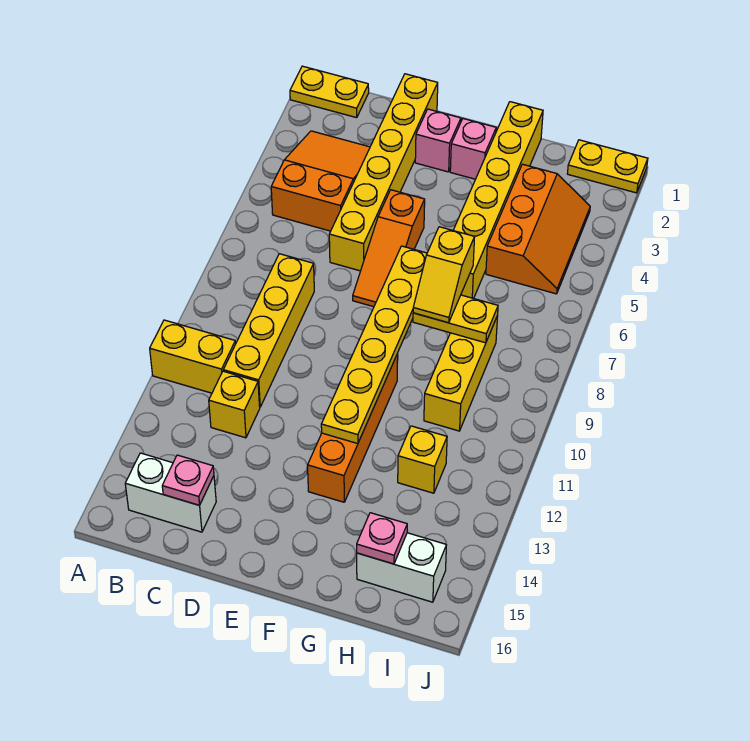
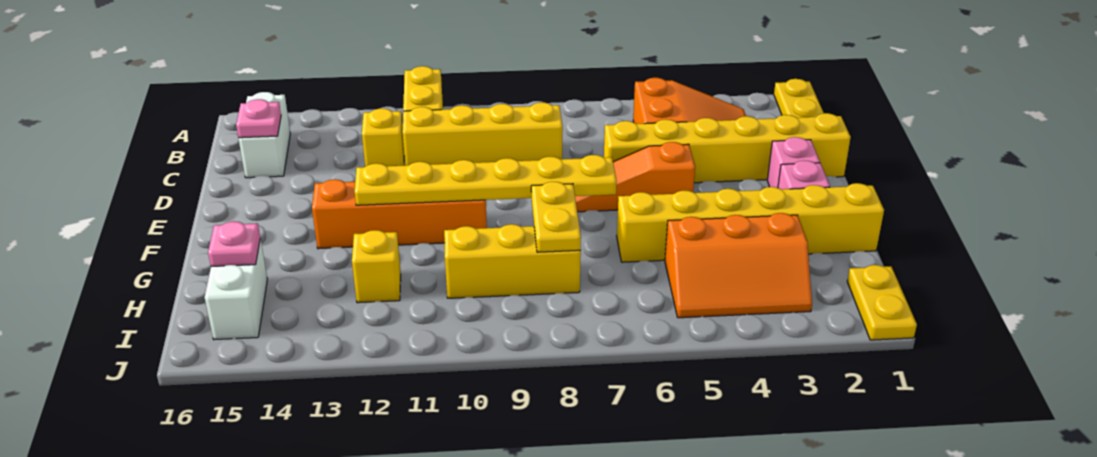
yellow slope G7:G8 level 3 top 7 -> none

